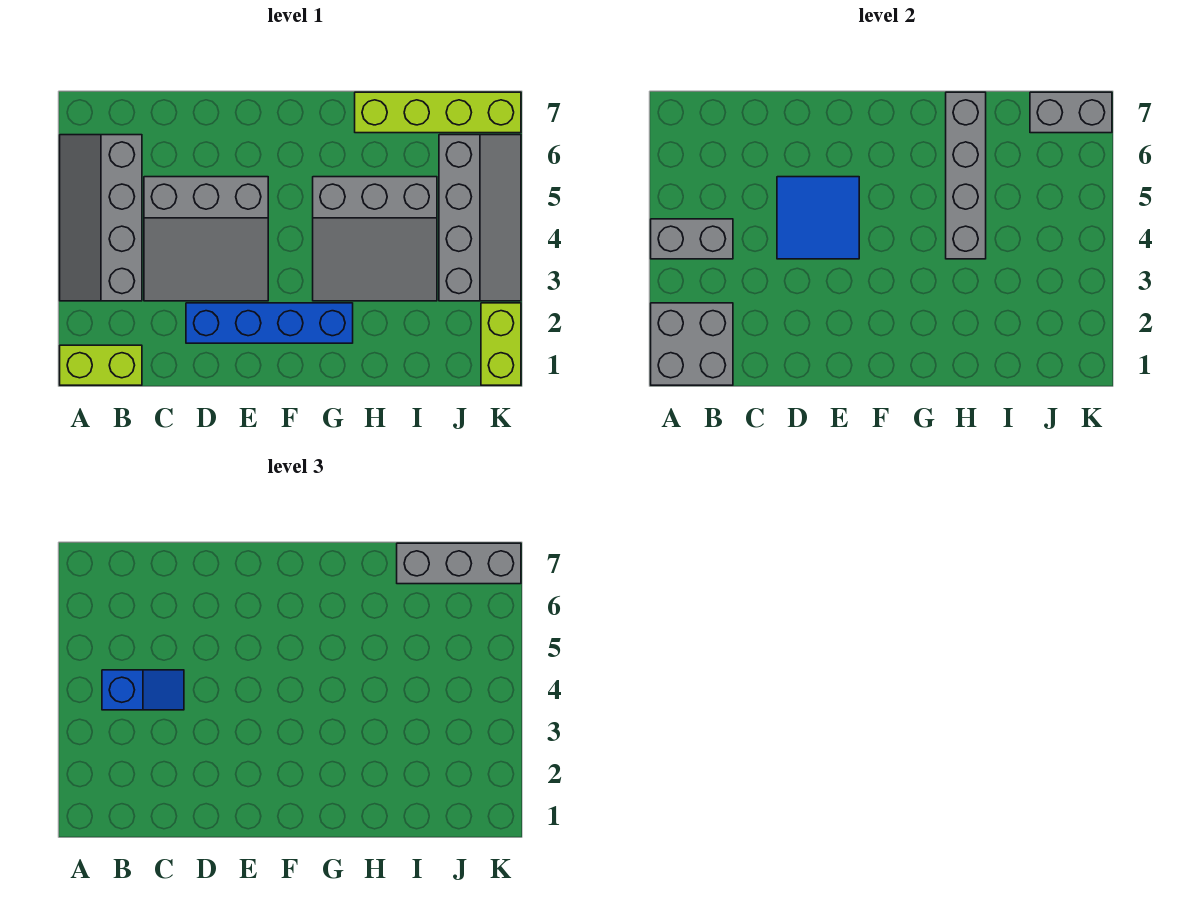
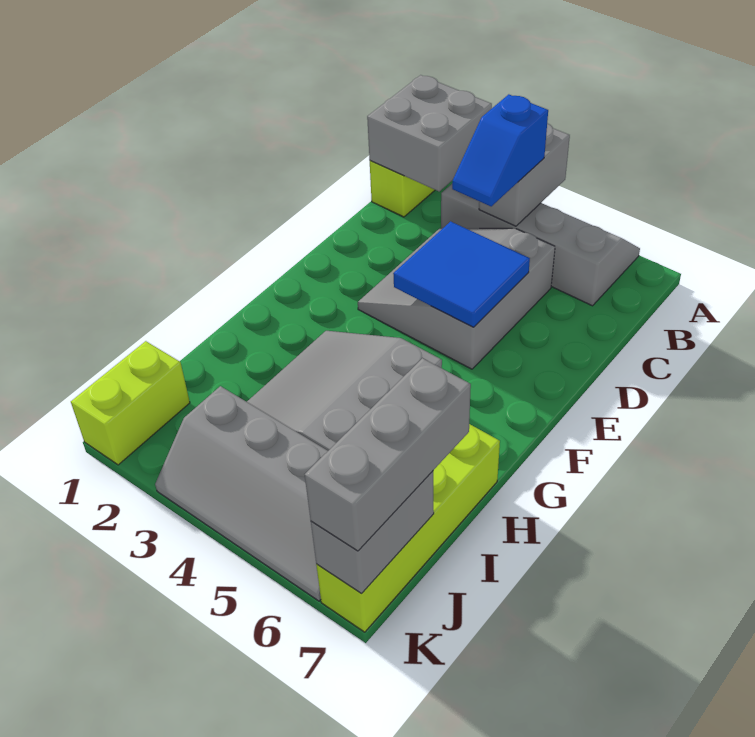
blue brick D2:G2 level 1 -> none
grey brick H4:H7 level 2 -> none
lime brick K1:K2 level 1 -> lime brick J1:K1 level 1

